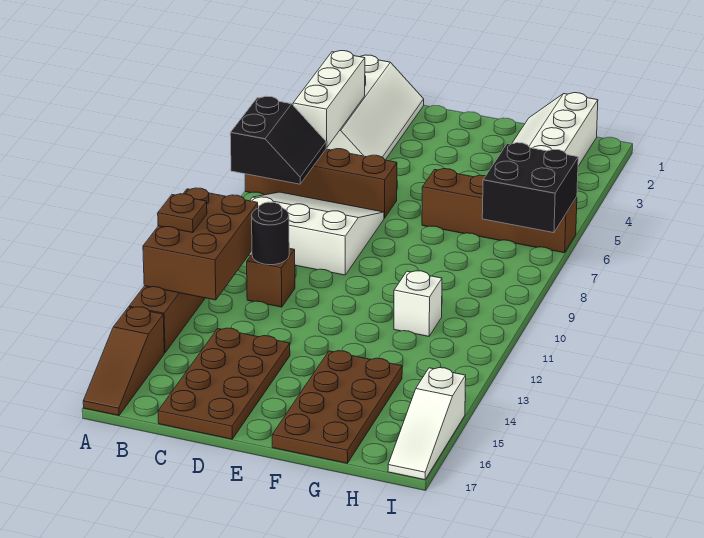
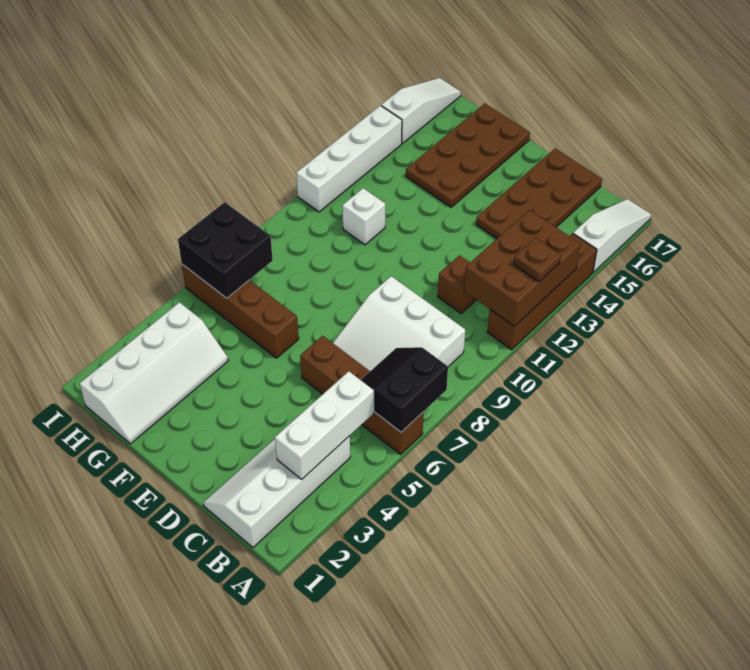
brown slope A15:A17 level 1 top 15 -> white slope A15:A17 level 1 top 15
black round brick C11 level 2 -> none
none -> white brick I11:I14 level 1

